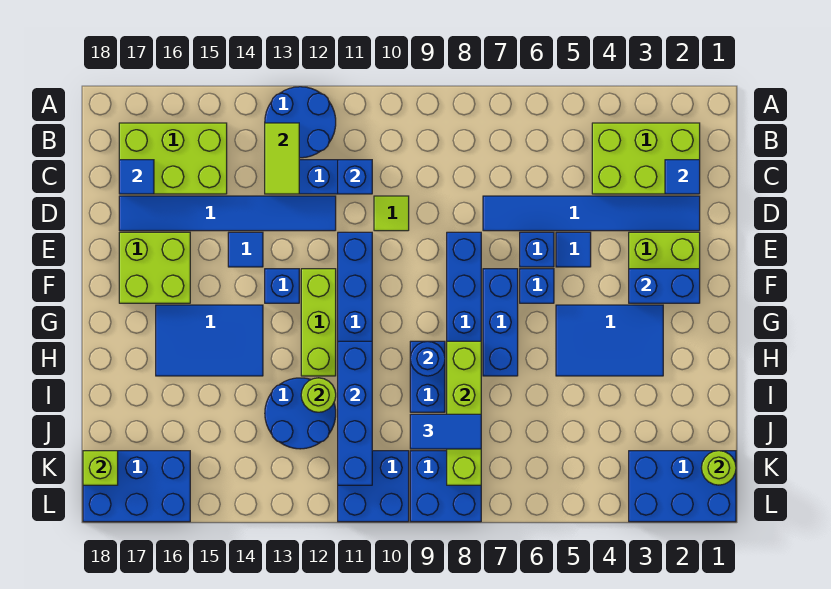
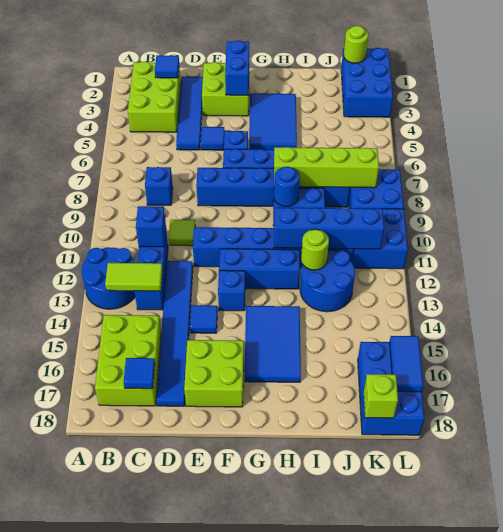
blue tile D2:D7 level 1 -> blue tile D2:D5 level 1
blue brick E6 level 1 -> blue brick C8 level 1
lime brick F12:H12 level 1 -> blue brick F12:H12 level 1
blue tile J8:J9 level 3 -> blue tile L16:L17 level 2

